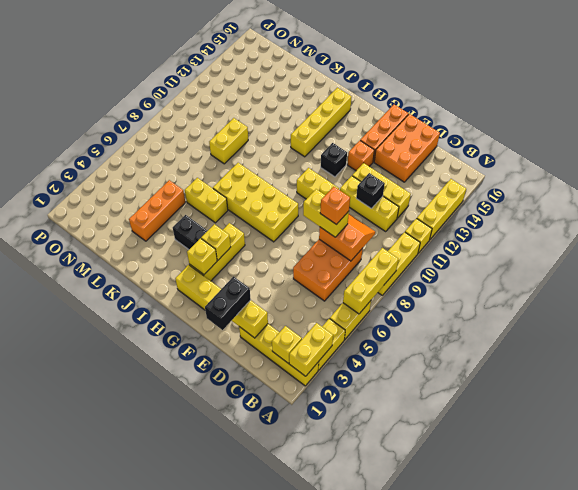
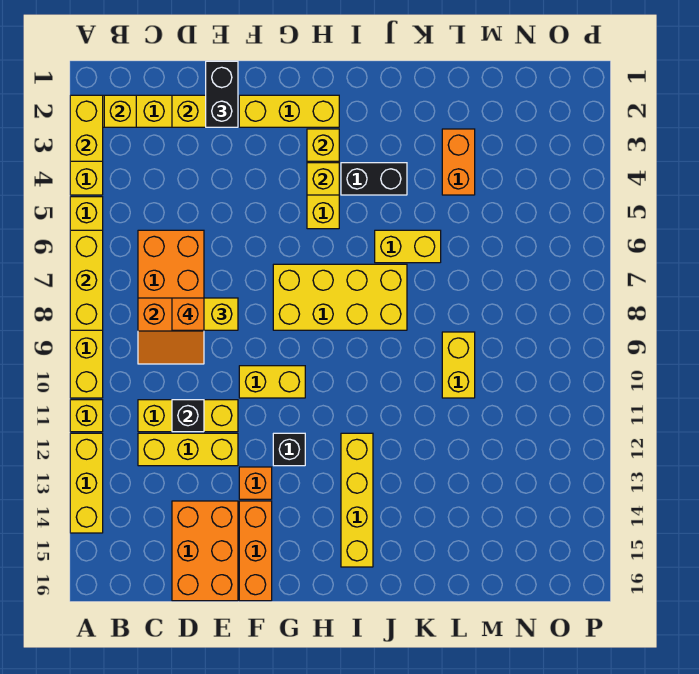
orange brick L3:L5 level 1 -> orange brick L3:L4 level 1

